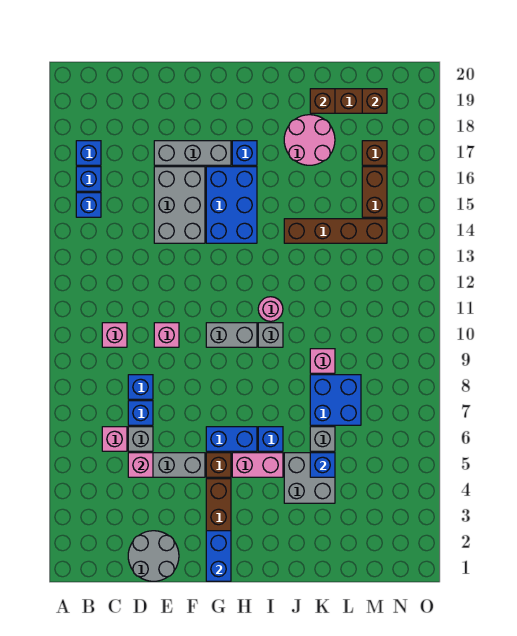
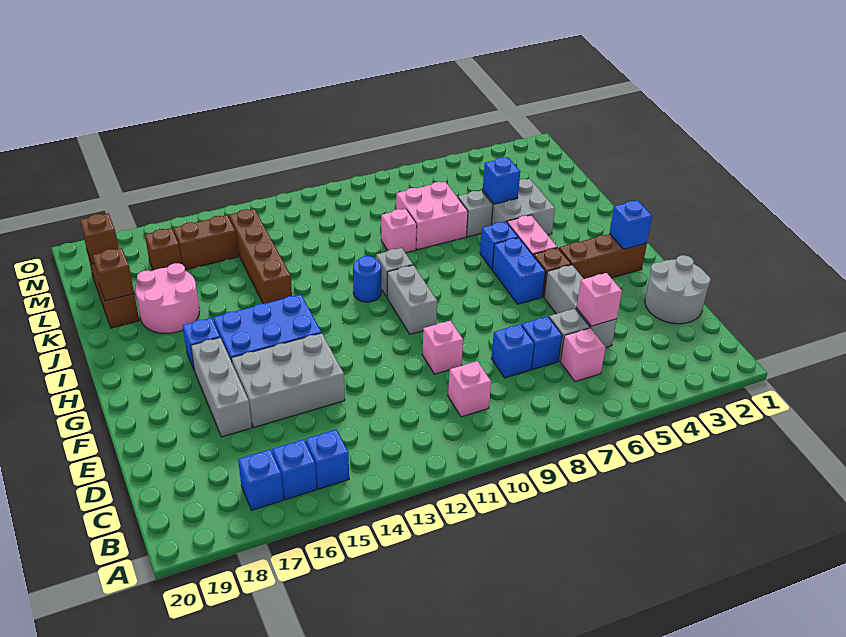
blue brick G1:G2 level 2 -> blue brick G2 level 2
pink round brick I11 level 1 -> blue round brick I11 level 1
blue brick K7:L8 level 1 -> pink brick K7:L8 level 1

